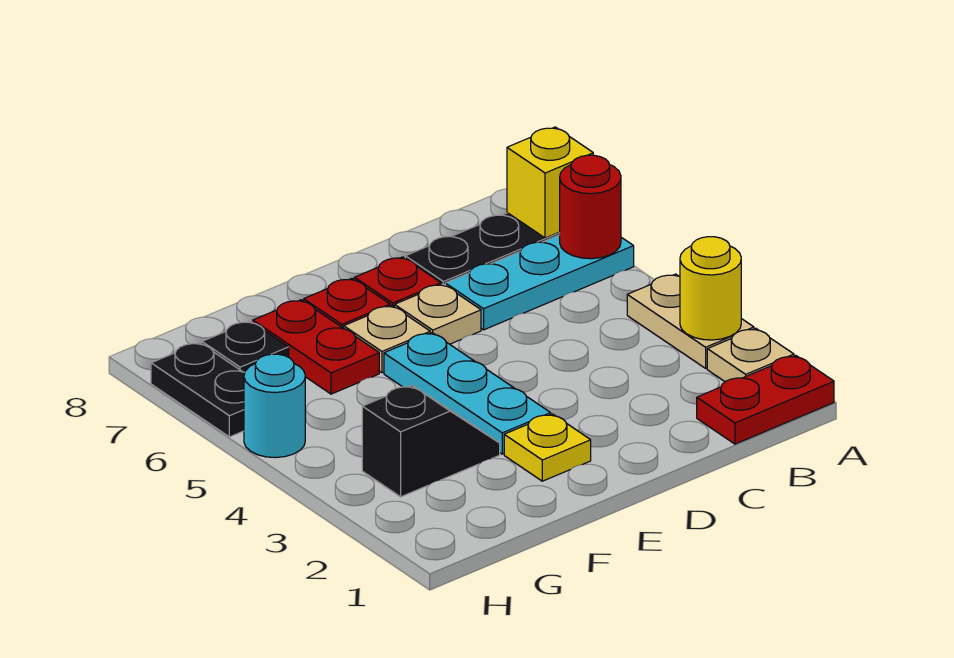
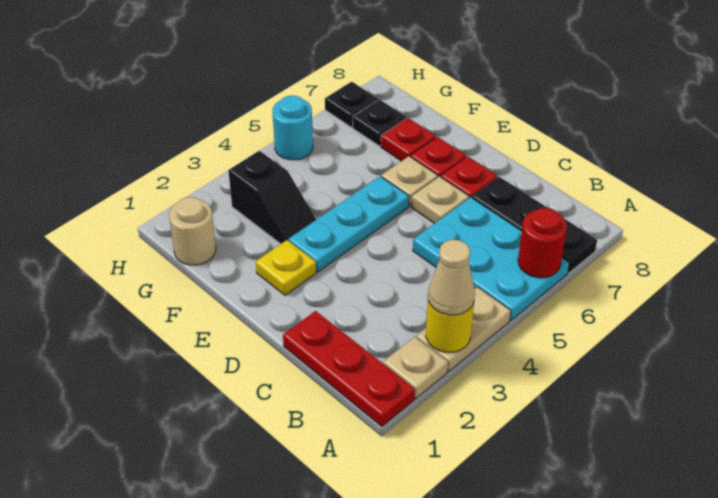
red plate A1:B1 level 1 -> red plate A1:C1 level 1
none -> tan cone A3 level 3
cyan plate A6:C6 level 1 -> cyan plate A5:C6 level 1
yellow brick A7 level 2 -> none
red plate F6:F7 level 1 -> red plate F7 level 1
none -> tan round brick G1 level 1
black plate H6:H7 level 1 -> black plate H7 level 1

